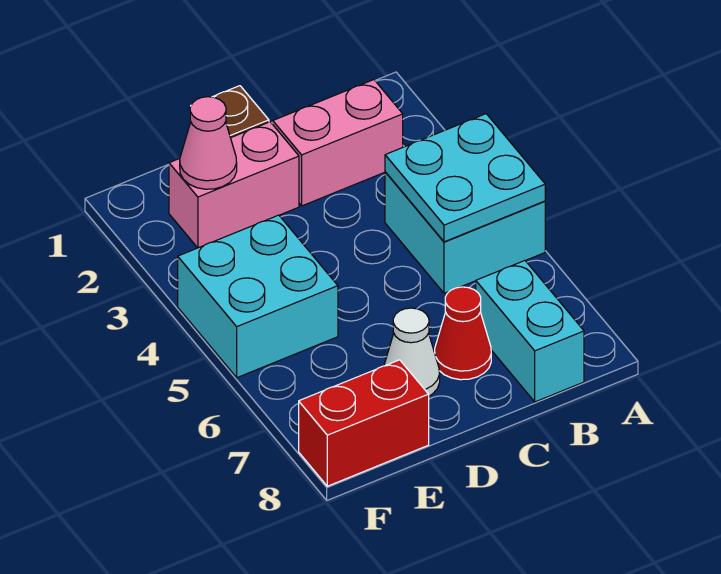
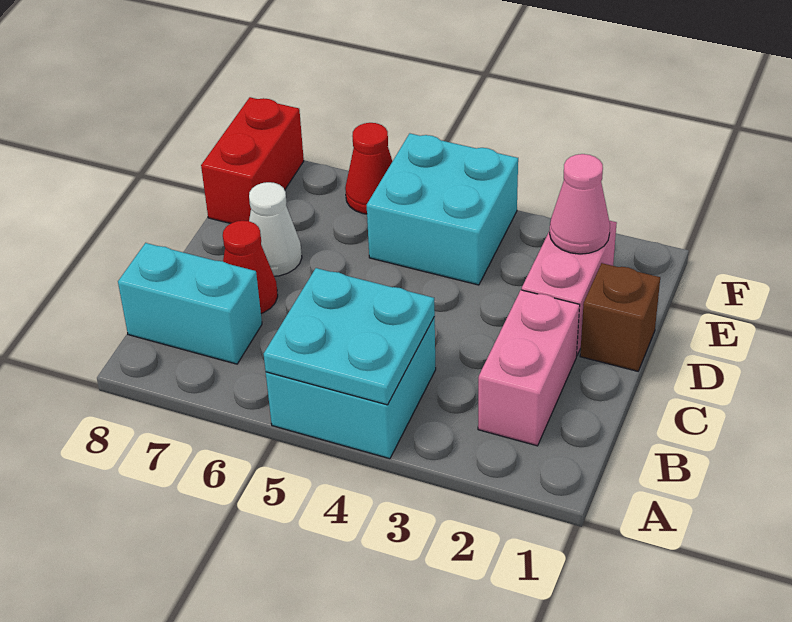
none -> red cone F6 level 1

